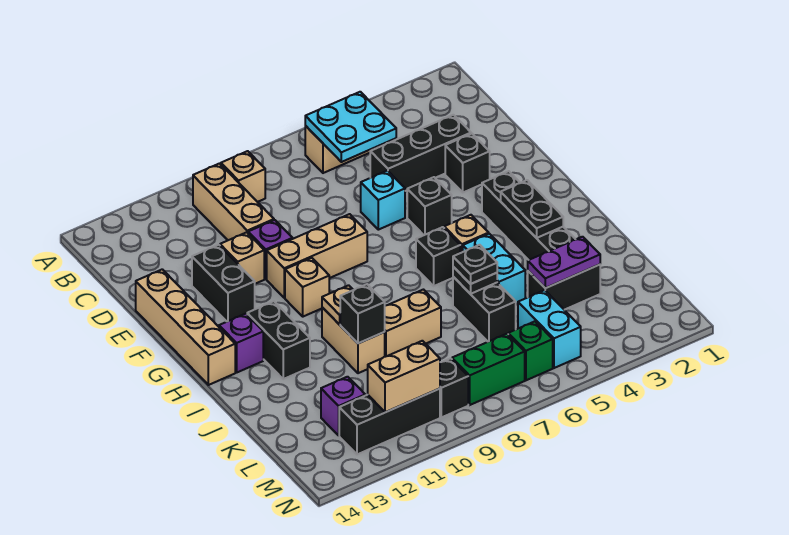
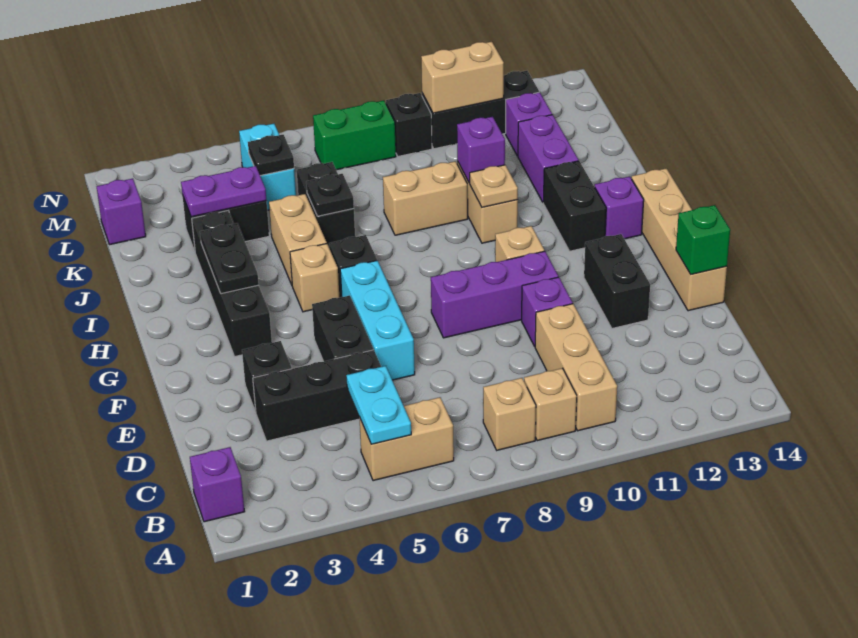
none -> purple brick B1 level 1
cyan plate B5:C6 level 2 -> cyan plate B5:C5 level 2
cyan brick E6 level 1 -> cyan brick E6:G6 level 1
tan brick E11 level 1 -> tan brick B8 level 1
black brick F5 level 1 -> black brick E5:F5 level 1
tan brick F8:F10 level 1 -> purple brick F8:F10 level 1
cyan brick I5:J5 level 1 -> tan brick I5:J5 level 1
black plate J6 level 3 -> black plate L5 level 2
black brick J10 level 2 -> purple brick J10 level 2
none -> purple brick J12:K12 level 1
none -> purple brick L1 level 1
green brick M6 level 1 -> green brick E14 level 2

